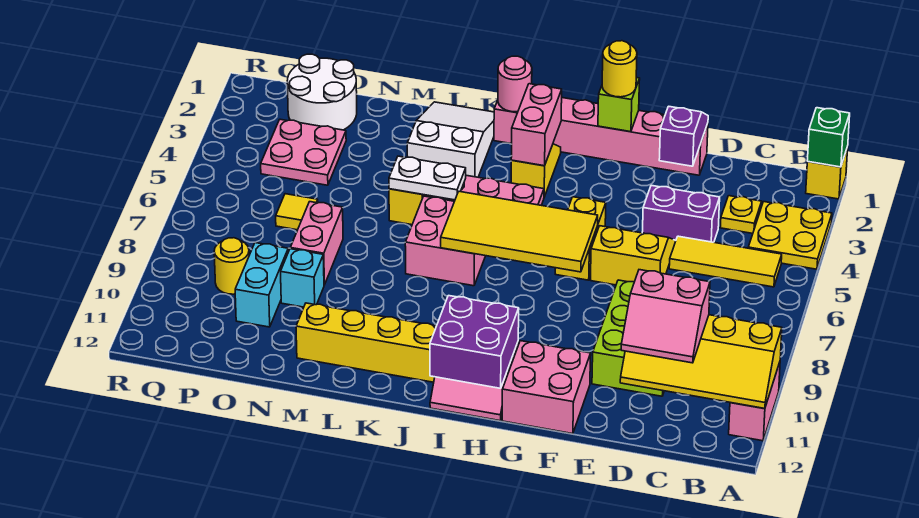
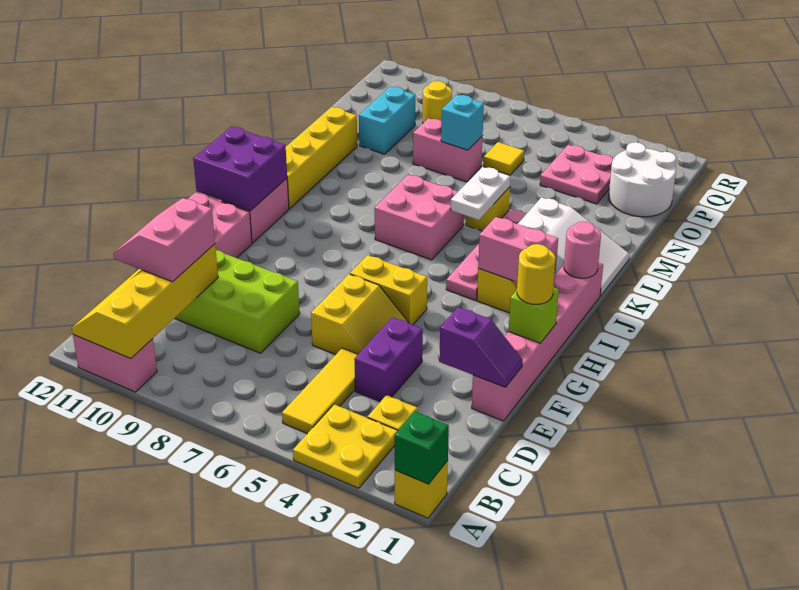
yellow tile G6:J7 level 2 -> none
cyan brick N9 level 1 -> cyan brick N7 level 2
cyan brick O9:O10 level 1 -> cyan brick N10:O10 level 1

